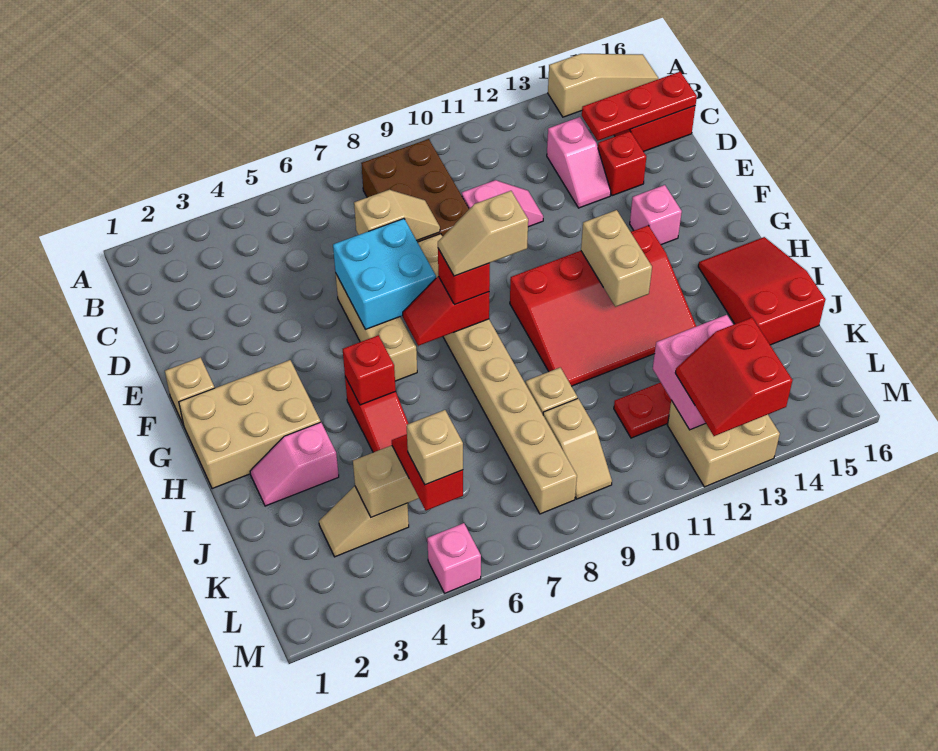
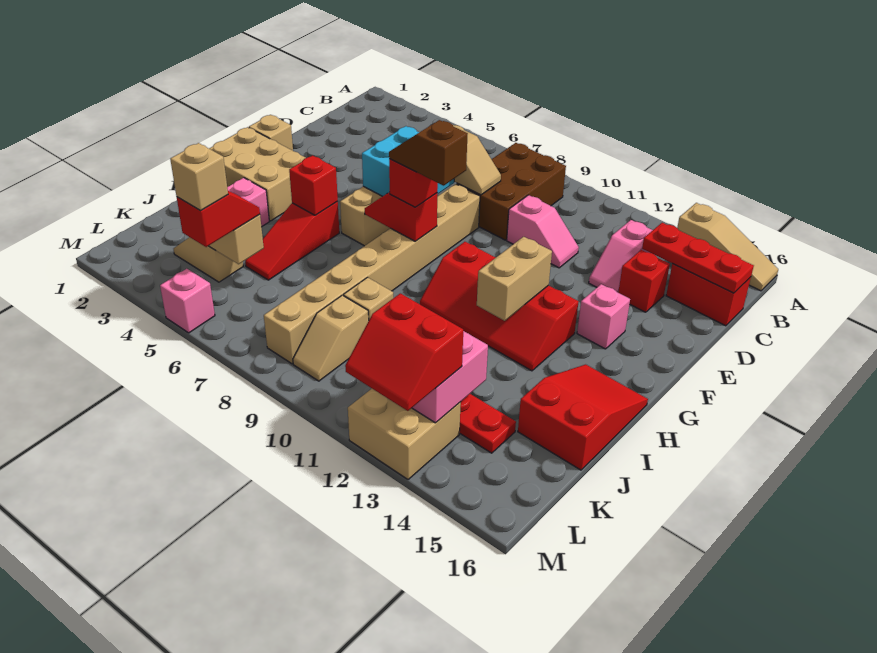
tan slope G8:G9 level 4 top 9 -> brown slope G8:G9 level 4 top 9
red slope G10:I13 level 1 top G -> red slope G10:H13 level 1 top G
red slope L12:M13 level 3 top 13 -> red slope L12:M13 level 3 top L

